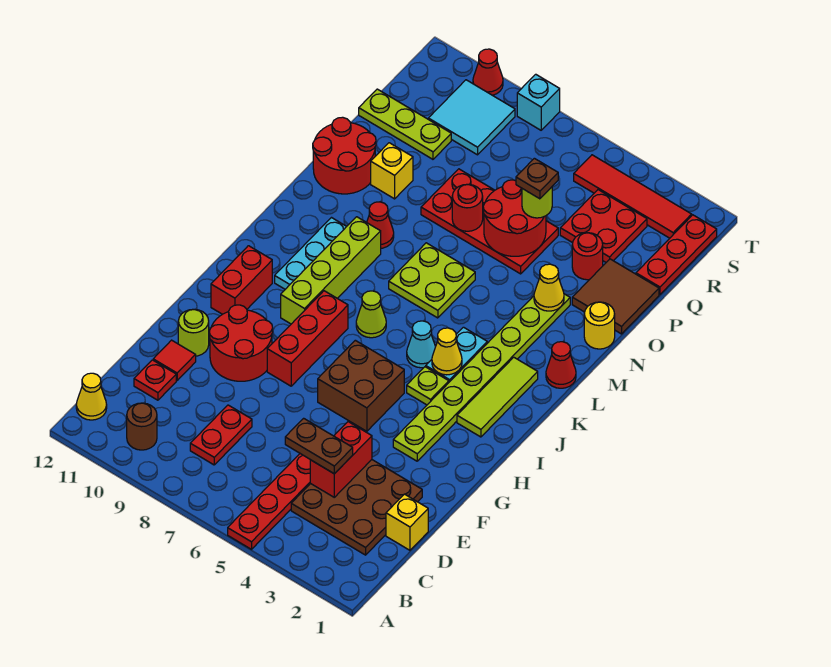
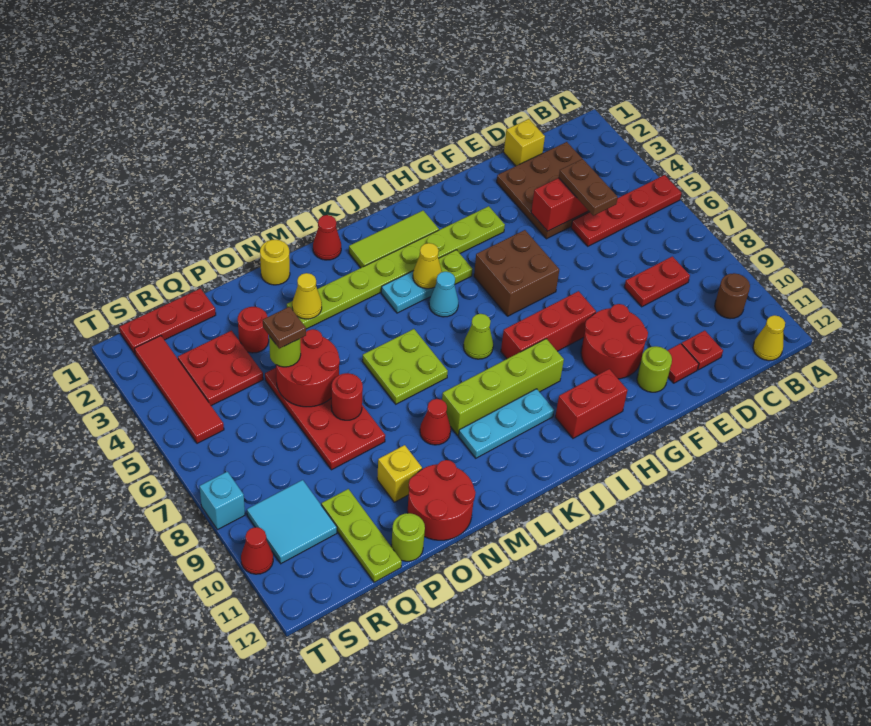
brown tile O1:P2 level 1 -> none
none -> lime round brick P12 level 1

